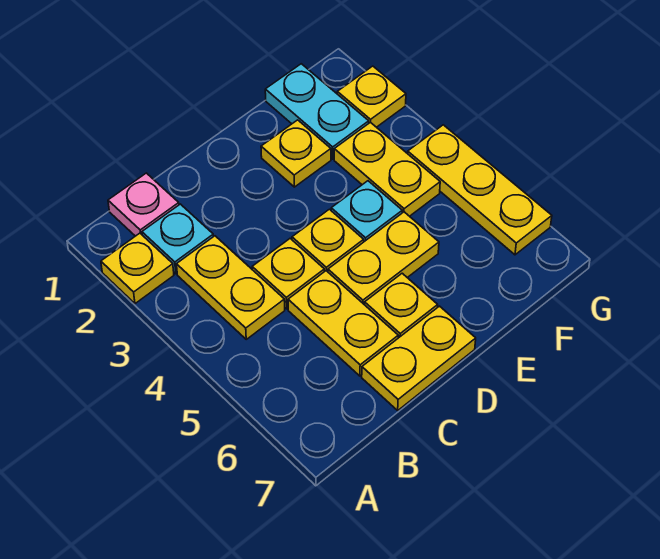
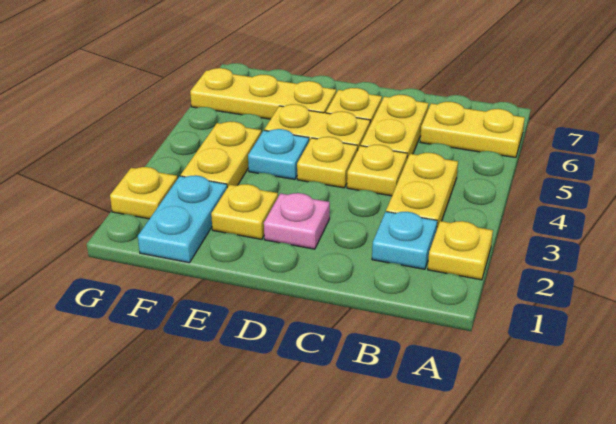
pink plate B1 level 1 -> pink plate D2 level 1
yellow plate C7:D7 level 1 -> yellow plate A6:B6 level 1
yellow plate G4:G6 level 1 -> yellow plate E6:G6 level 1

